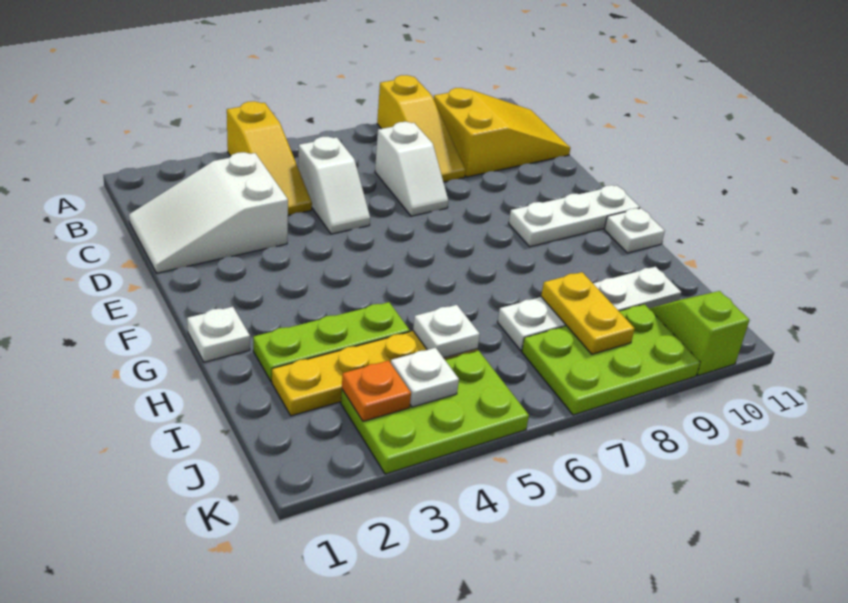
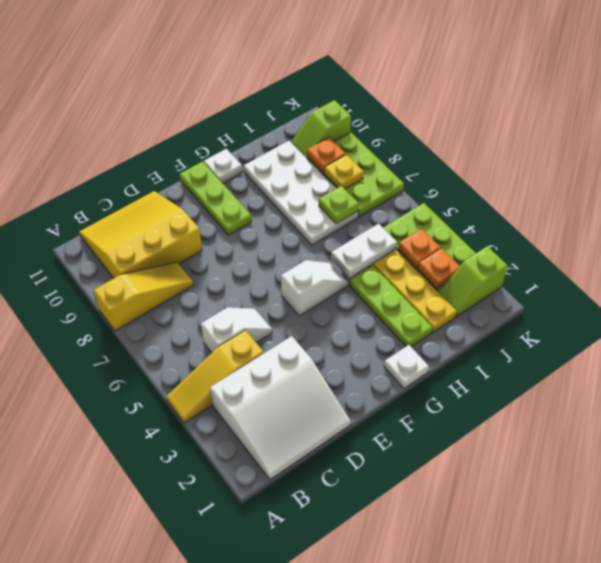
yellow slope A4:C4 level 1 top A -> yellow slope A4:C4 level 1 top C
yellow slope B9:C11 level 1 top 9 -> yellow slope B9:D11 level 1 top 9
white slope C1:D3 level 1 top 3 -> white slope B1:D3 level 1 top 3
white slope C7:D7 level 1 top C -> white slope F5:G5 level 1 top F
white plate F9:F11 level 1 -> lime plate F9:F11 level 1
white plate I5 level 2 -> white plate H5:I5 level 2
white plate I7:I10 level 1 -> white plate H7:I10 level 1
none -> lime plate I7 level 2
yellow plate I8:J8 level 2 -> yellow plate J8 level 2
none -> lime slope J2:K2 level 1 top K
white plate J4 level 2 -> orange plate J4 level 2
none -> orange plate J9 level 2

